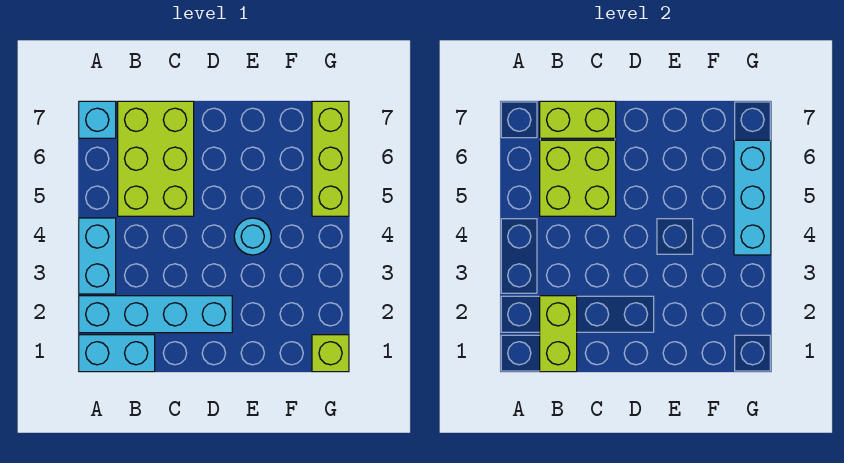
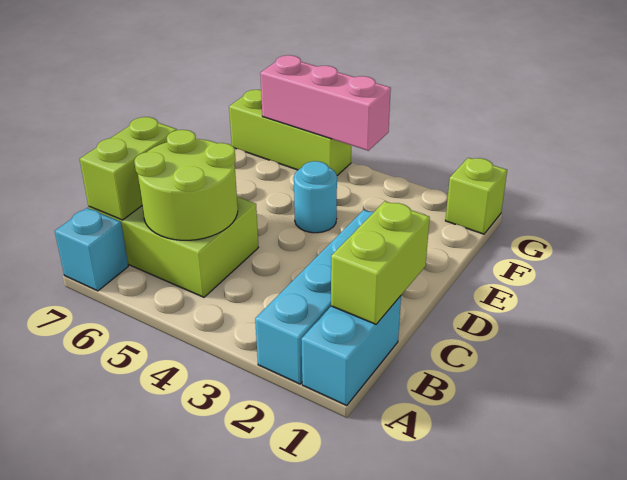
cyan brick A3:A4 level 1 -> none
lime brick B1:B2 level 2 -> lime brick B1:C1 level 2
lime brick B5:C6 level 2 -> lime round brick B5:C6 level 2
cyan brick G4:G6 level 2 -> pink brick G4:G6 level 2

